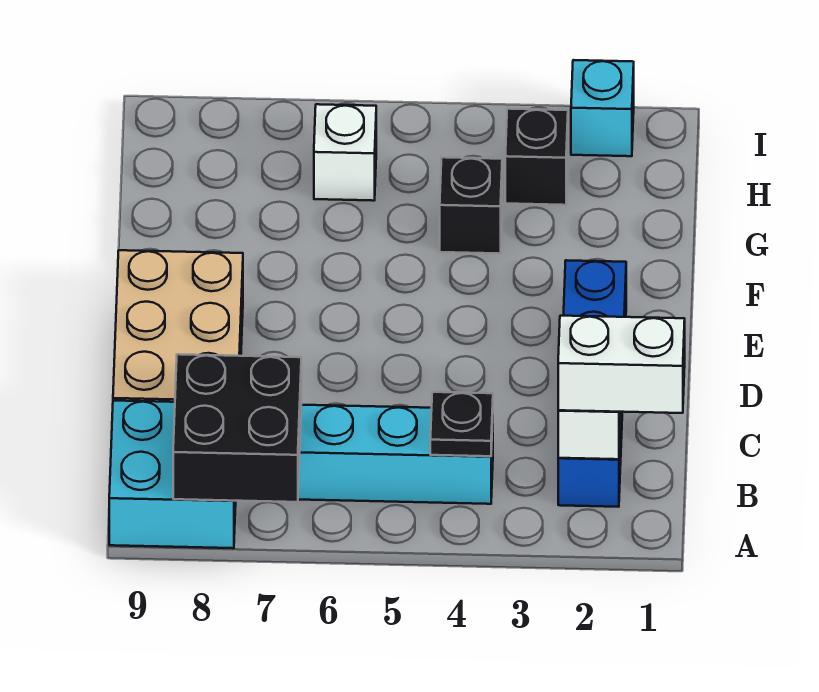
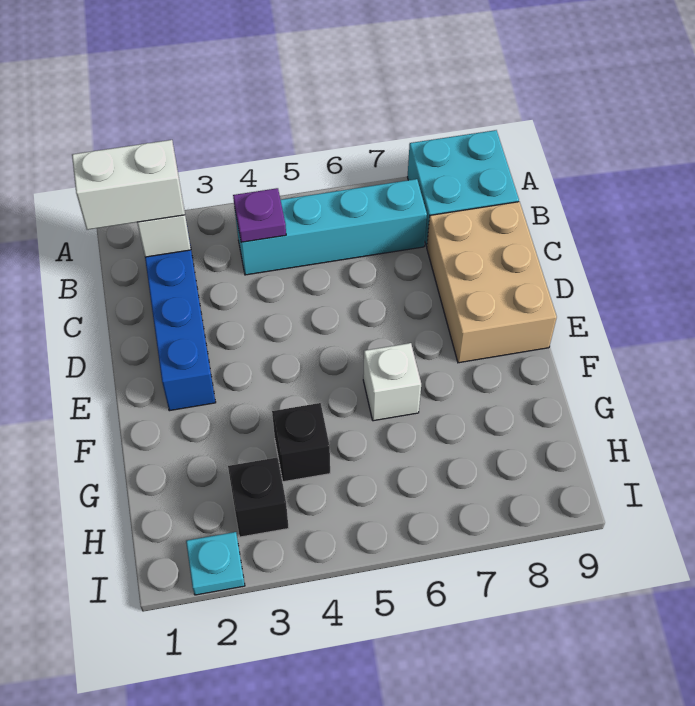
black brick A7:B8 level 2 -> none
black plate B4 level 2 -> purple plate B4 level 2
white brick H6 level 1 -> white brick F6 level 1
cyan brick I2 level 1 -> cyan plate I2 level 1

